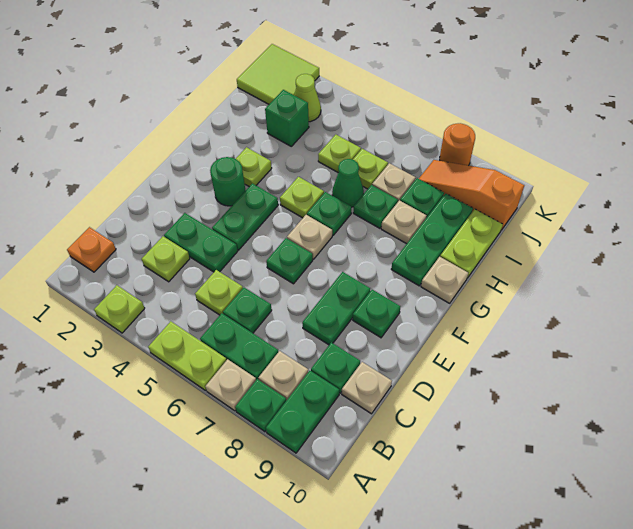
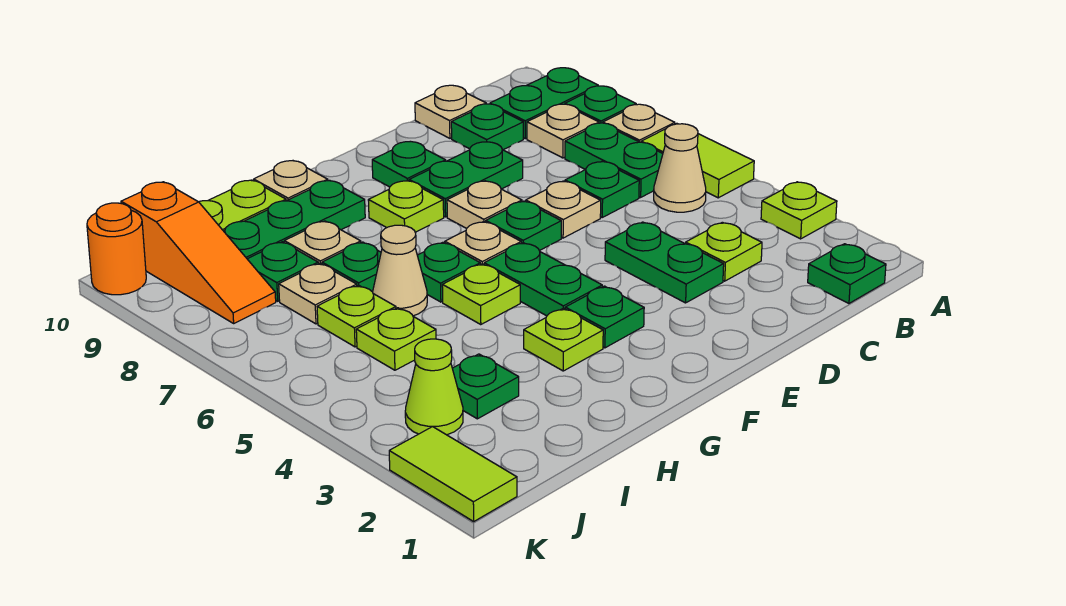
lime plate A5:A6 level 1 -> lime tile A5:A6 level 1
orange plate B1 level 1 -> green plate B1 level 1
none -> tan cone B5 level 1
lime plate C5 level 1 -> lime plate F8 level 1
none -> tan plate D6 level 1
green plate E4:F4 level 1 -> green plate F4:F5 level 1
none -> tan plate E7 level 1
green round brick F3 level 1 -> green plate F3 level 1
green cone H6 level 1 -> tan cone H6 level 1
green brick I3 level 1 -> green plate I3 level 1
lime tile J1:K2 level 1 -> lime tile K1:K2 level 1
orange round brick K8 level 1 -> orange round brick K10 level 1

